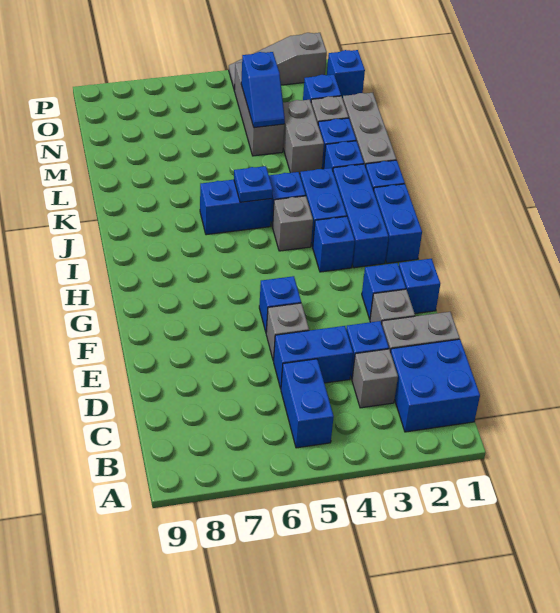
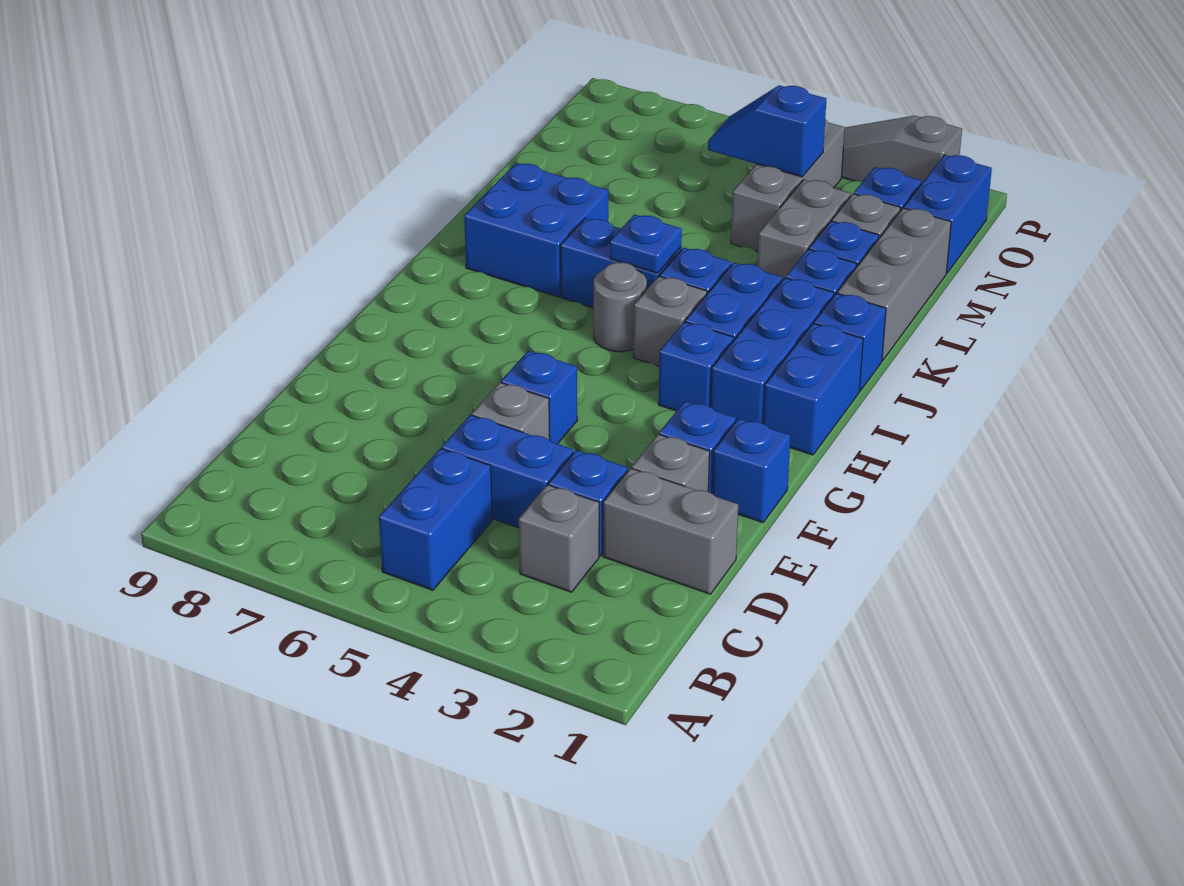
blue brick B1:C2 level 1 -> blue brick J7:K8 level 1
none -> grey round brick I5 level 1
blue slope M4:N4 level 2 top N -> blue slope N4:N5 level 2 top 4
blue brick O1 level 1 -> blue brick N1:O1 level 1

